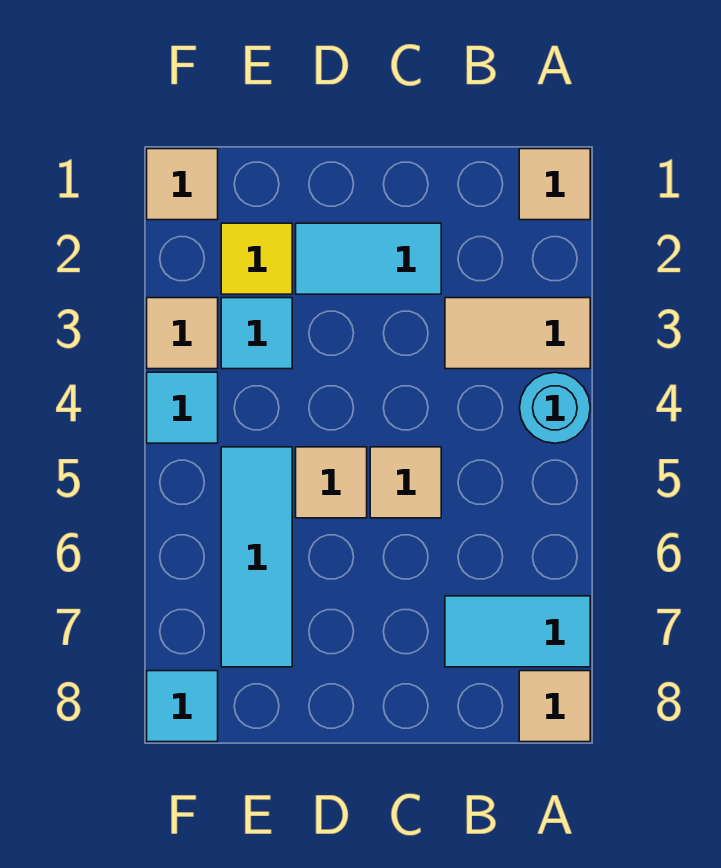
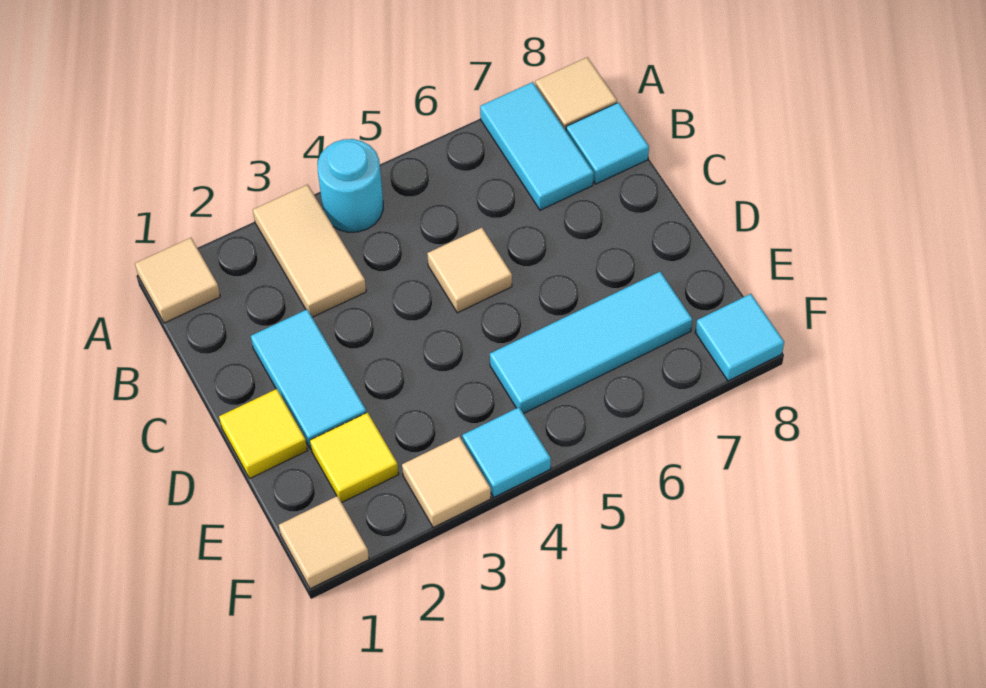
none -> yellow tile D1 level 1
tan tile D5 level 1 -> none
cyan tile E3 level 1 -> cyan tile B8 level 1

